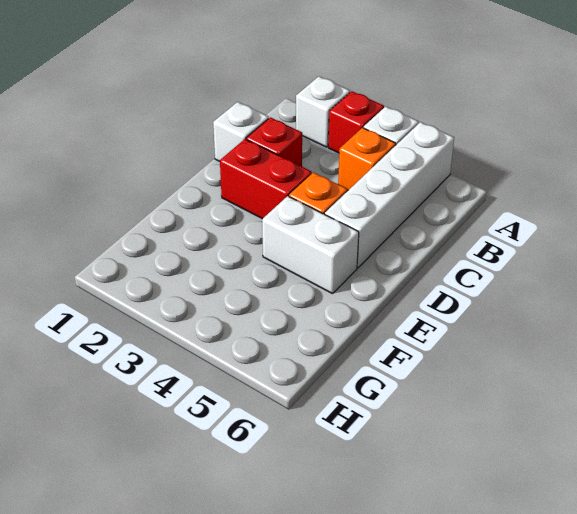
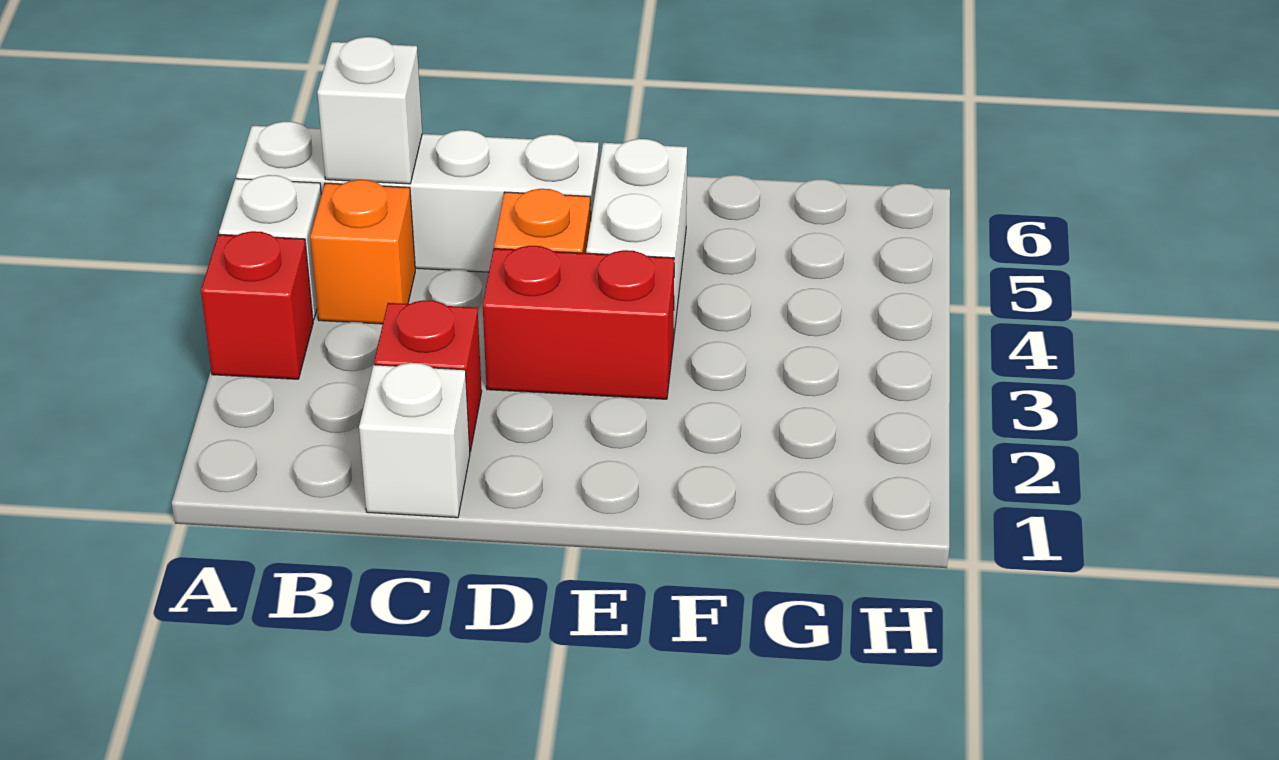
white brick A2 level 1 -> white brick B5 level 2
red brick D2:D3 level 1 -> red brick D3:E3 level 1

